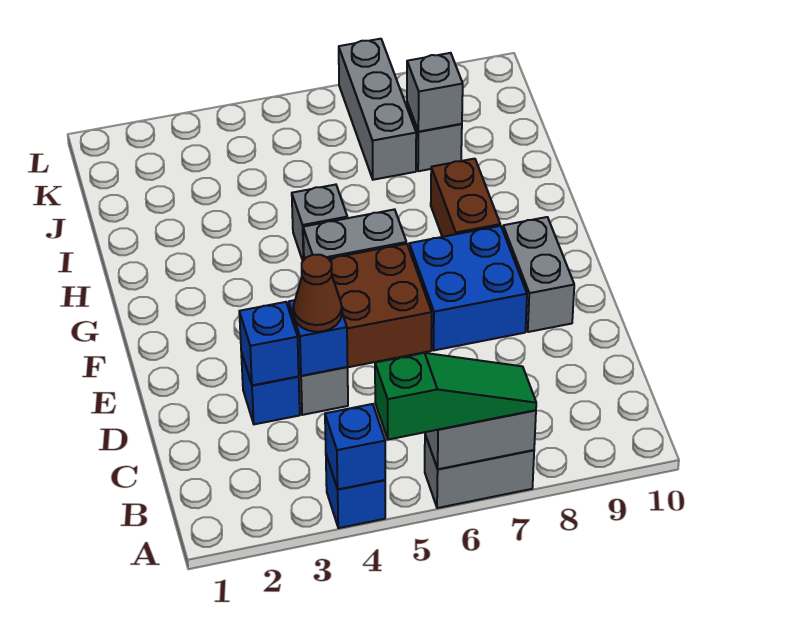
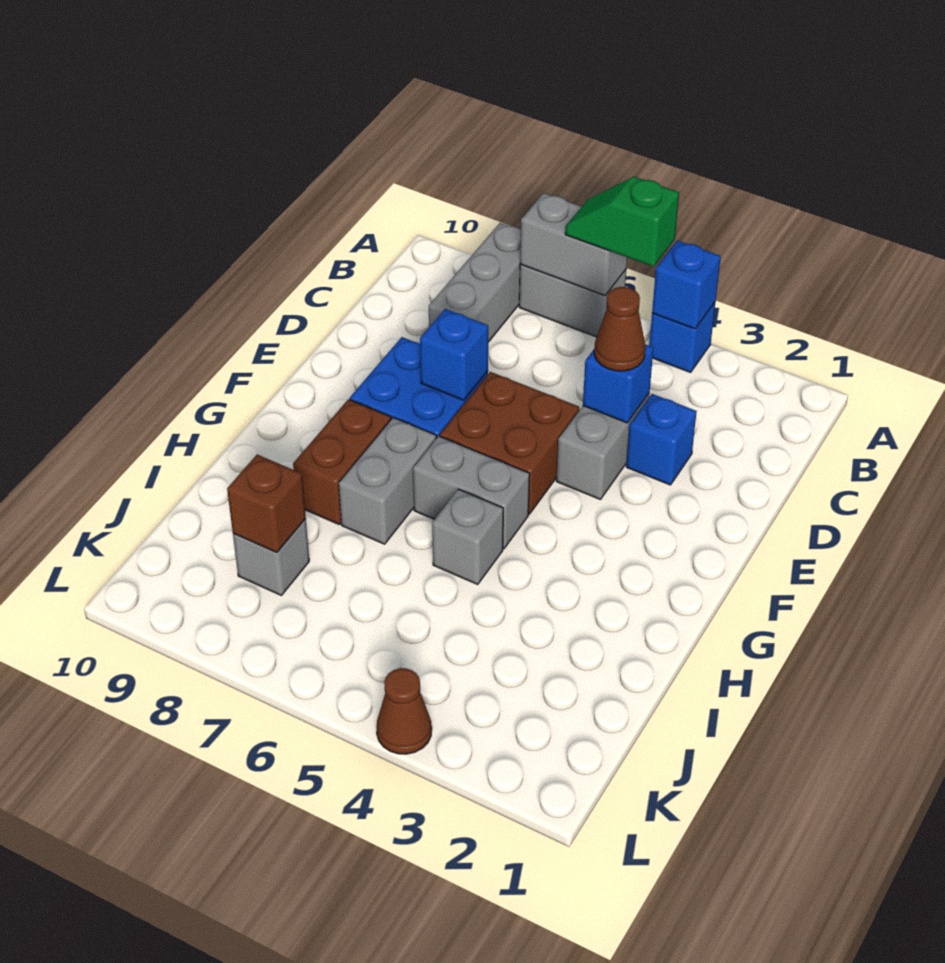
green slope A5:A7 level 3 top 5 -> green slope A5:A6 level 3 top 5
blue brick D3 level 2 -> blue brick E7 level 2
grey brick E9:F9 level 1 -> grey brick G7:H7 level 1
grey brick J7:L7 level 1 -> grey brick A8:C8 level 1
grey brick J8 level 2 -> brown brick J8 level 2
none -> brown cone L4 level 1

